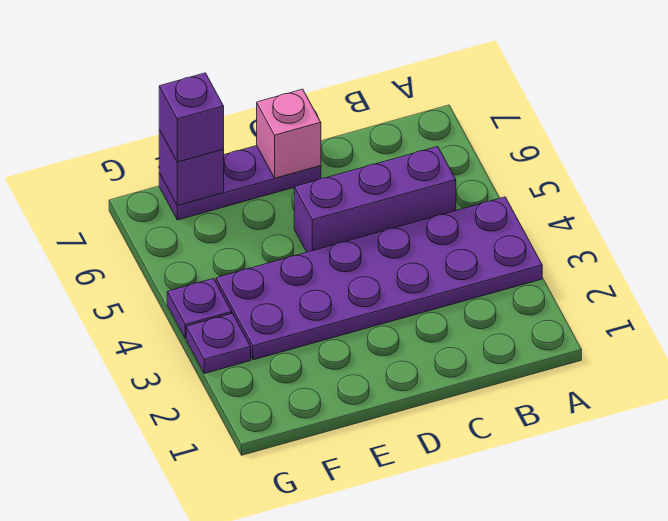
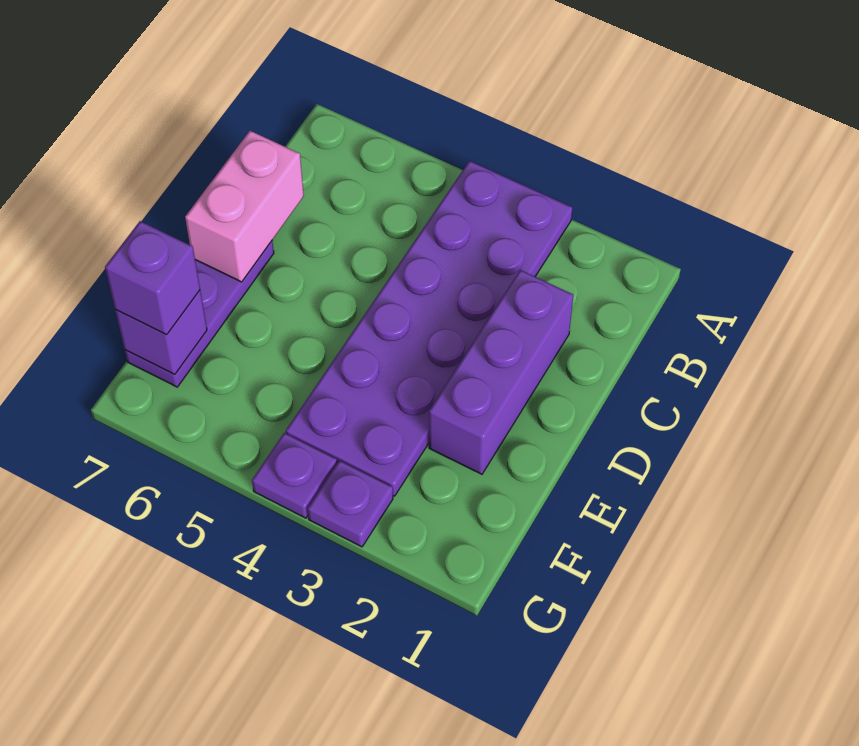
purple brick B5:D5 level 1 -> purple brick C2:E2 level 1
pink brick D7 level 2 -> pink brick C7:D7 level 2

